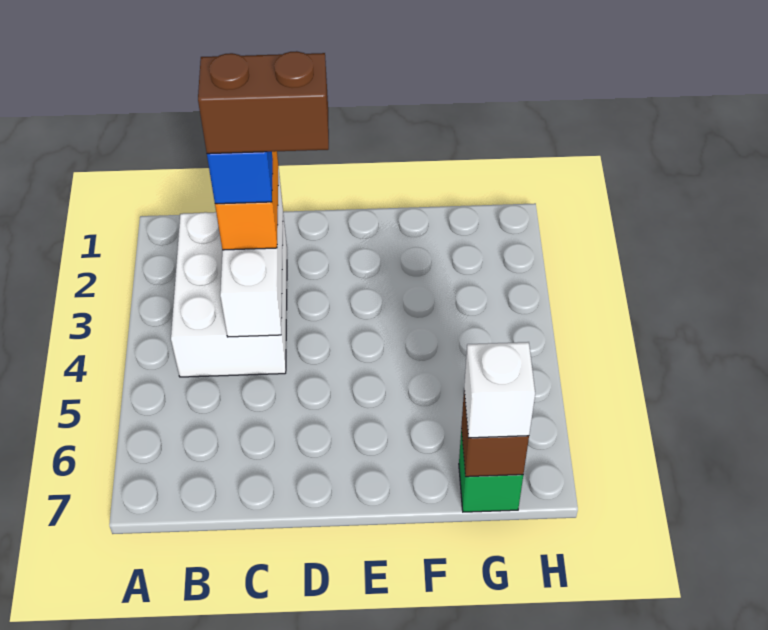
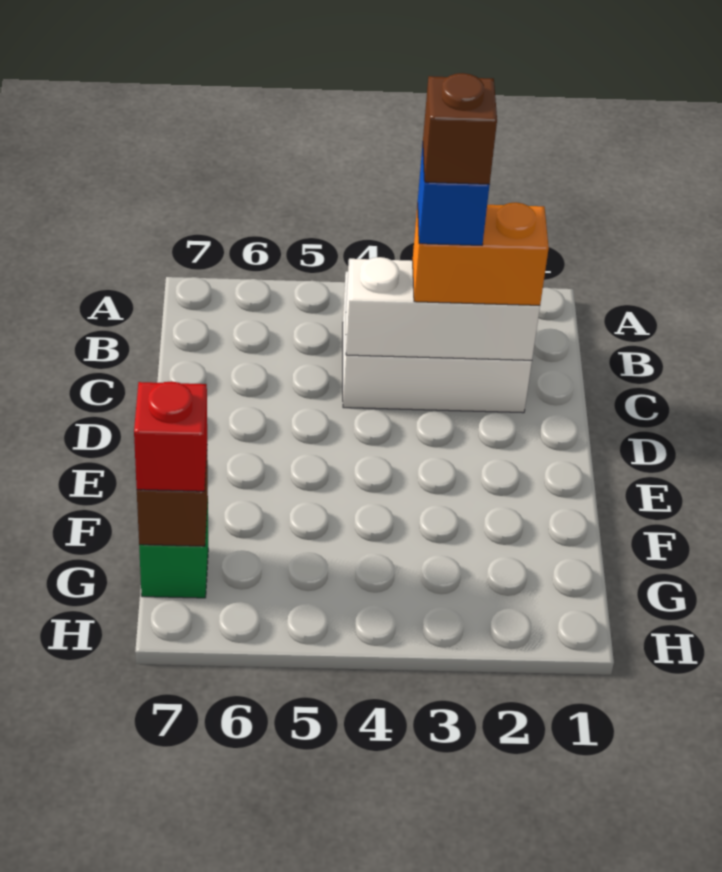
brown brick C3:D3 level 5 -> brown brick C3 level 5
white brick G7 level 3 -> red brick G7 level 3

